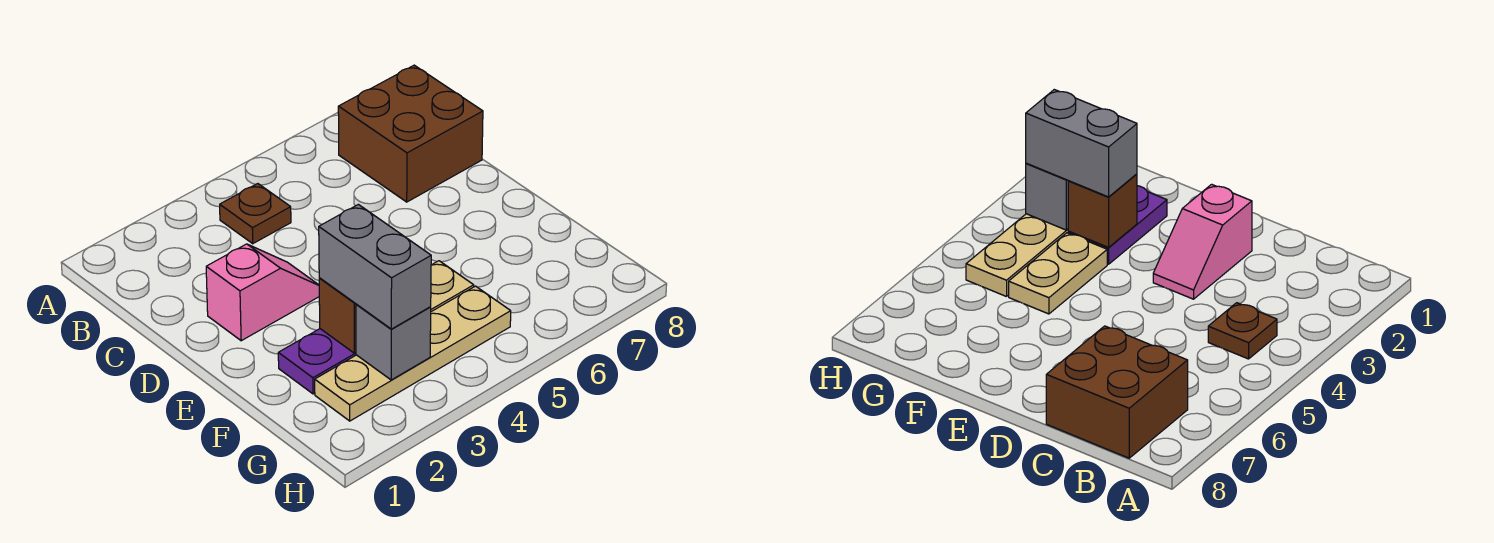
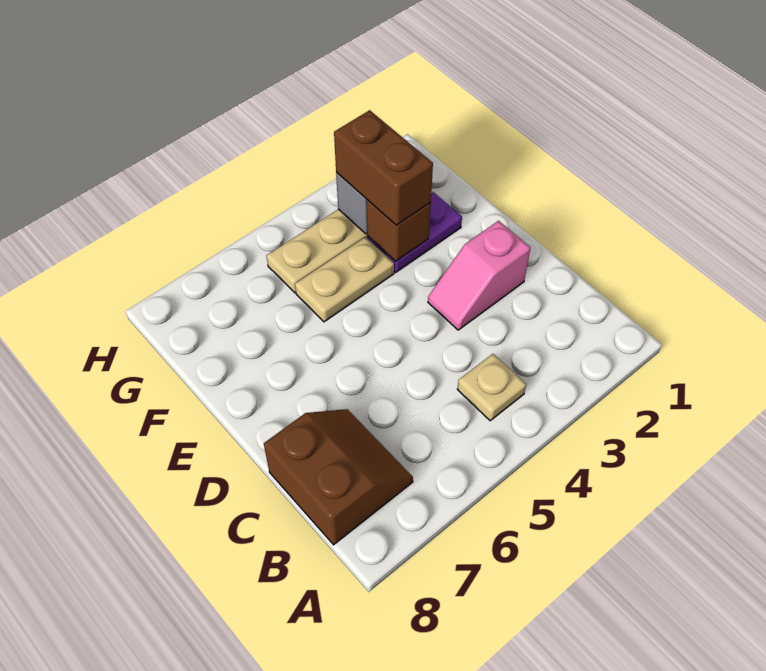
brown plate B4 level 1 -> tan plate B4 level 1
brown brick B7:C8 level 1 -> brown slope B7:C8 level 1 top 8
grey brick F3:G3 level 3 -> brown brick F3:G3 level 3

